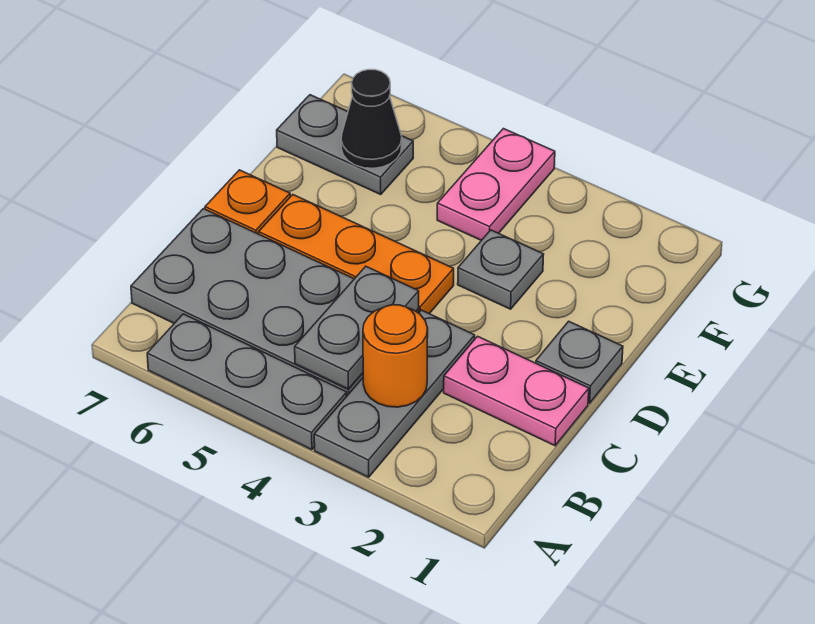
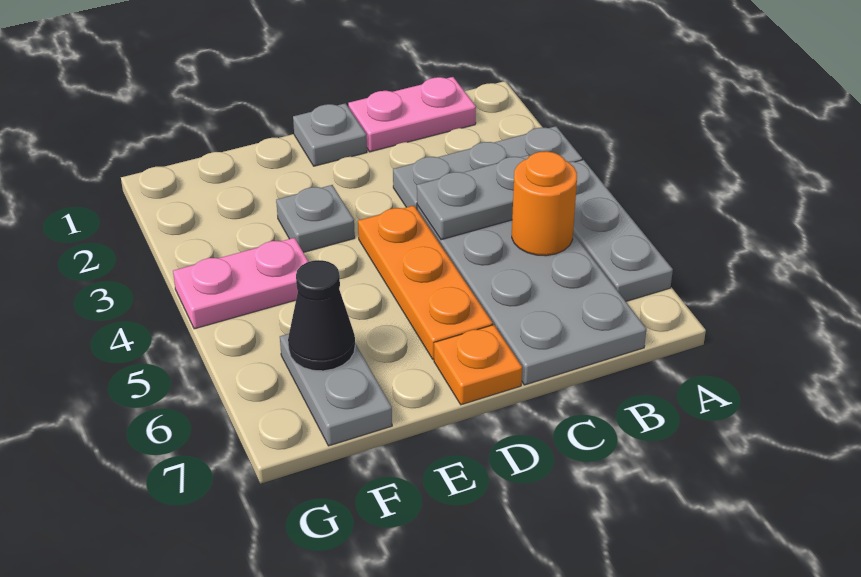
orange round brick B3 level 2 -> orange round brick B5 level 2
pink plate C1:C2 level 1 -> pink plate B1:C1 level 1

